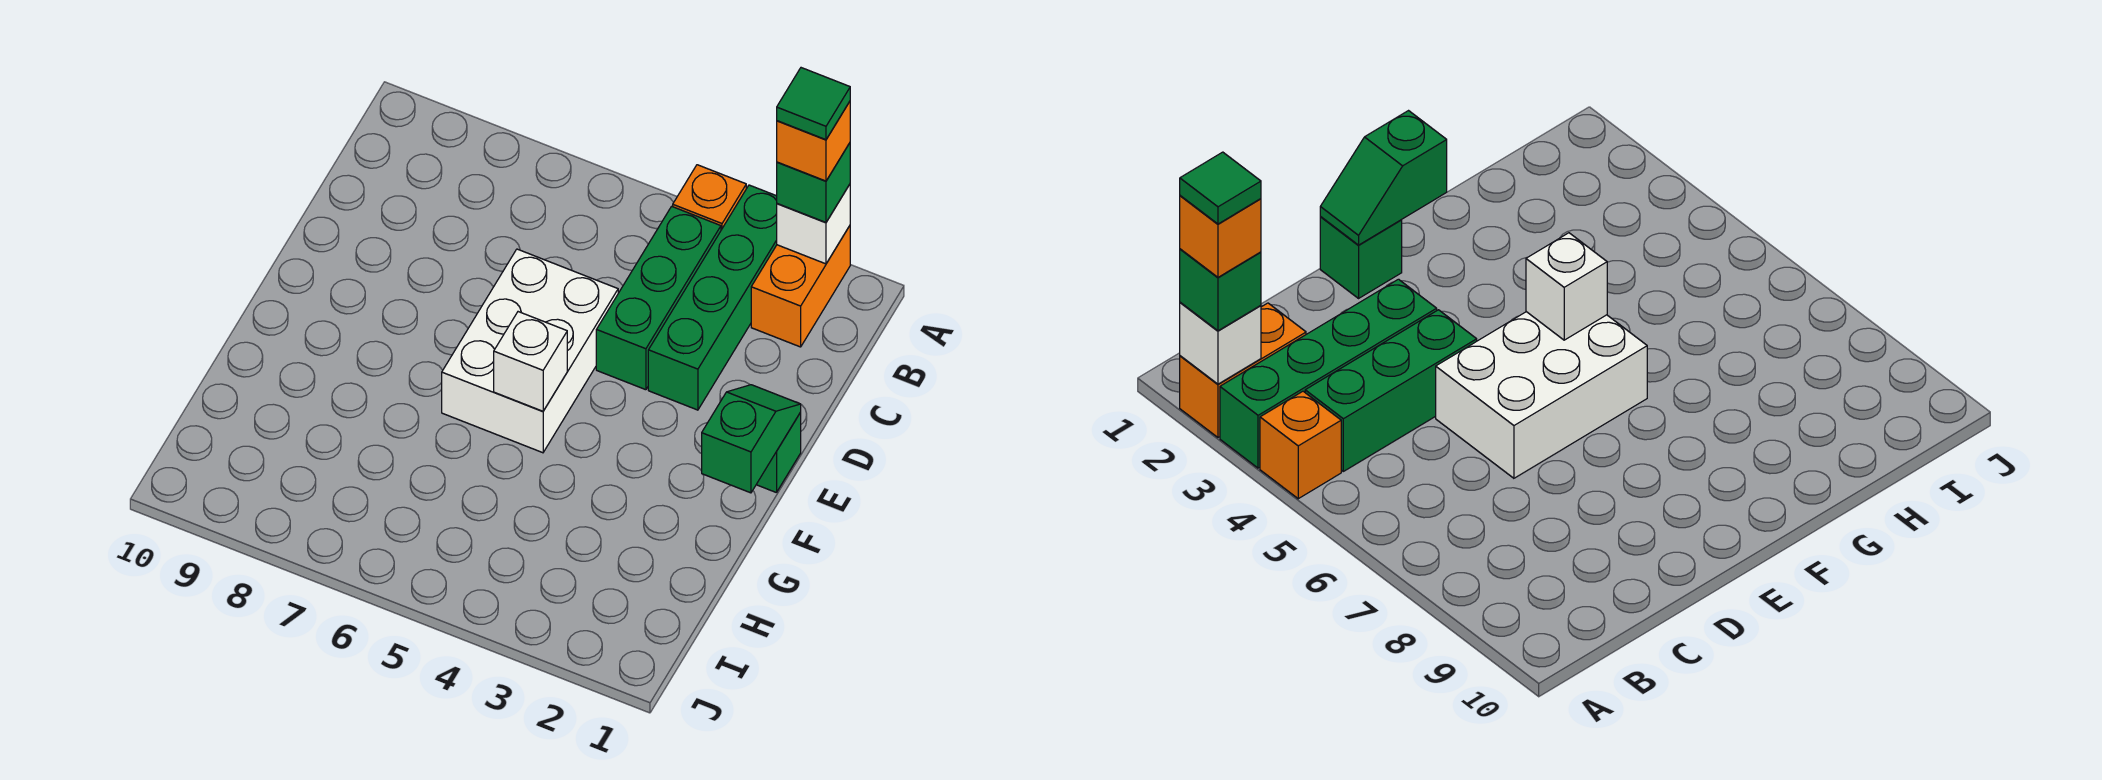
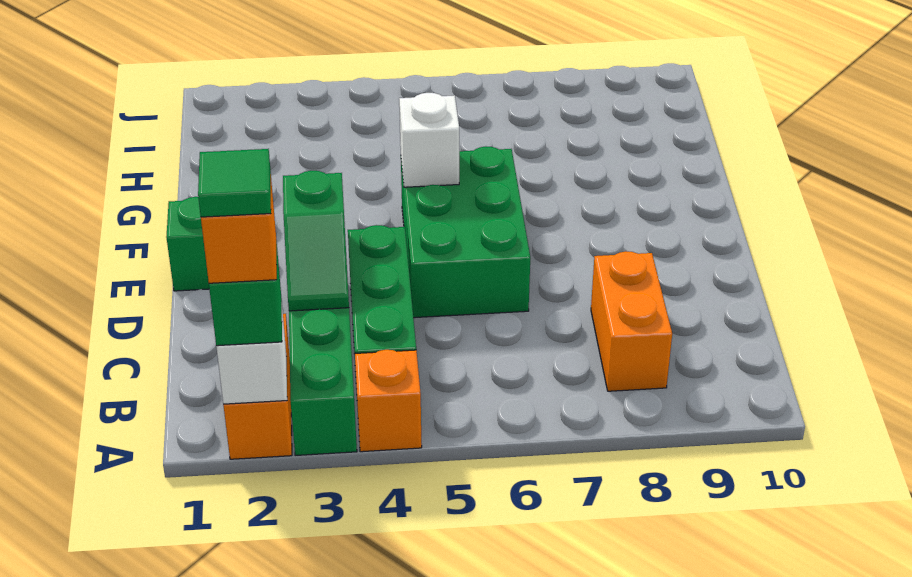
none -> orange brick B8:C8 level 1
white brick D5:F6 level 1 -> green brick D5:F6 level 1
green slope E1:F1 level 2 top F -> green slope C3:D3 level 2 top D

